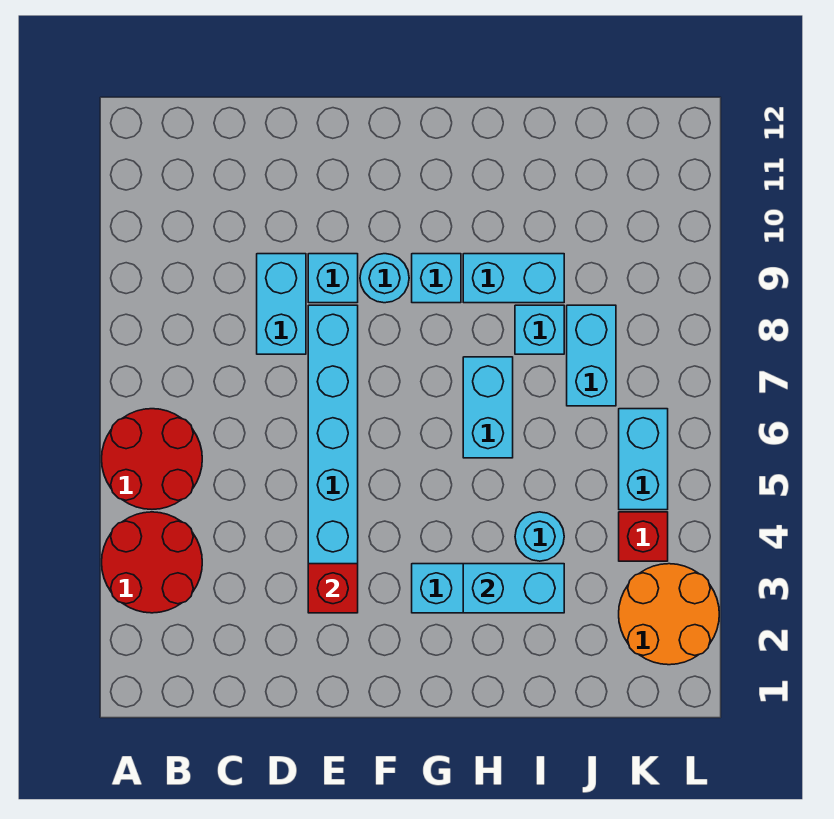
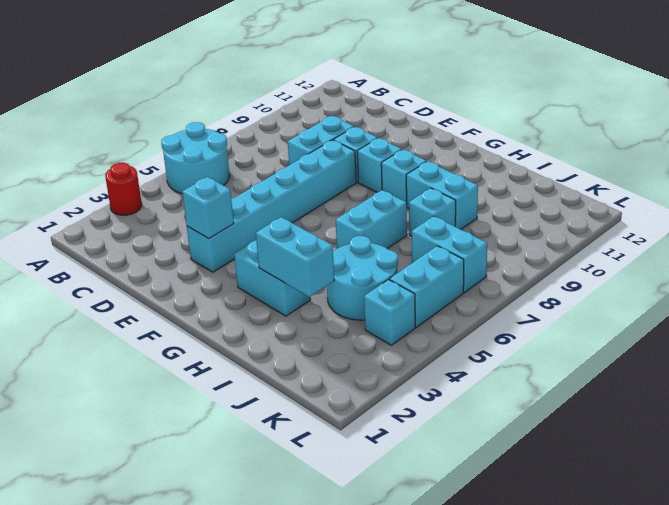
red round brick A3:B4 level 1 -> red round brick A3 level 1
red round brick A5:B6 level 1 -> cyan round brick A5:B6 level 1
red brick E3 level 2 -> cyan brick E3 level 2
cyan round brick F9 level 1 -> cyan brick F9 level 1
cyan round brick I4 level 1 -> cyan round brick I4:J5 level 1
cyan brick J7:J8 level 1 -> cyan brick J7:K7 level 1
orange round brick K2:L3 level 1 -> none
red brick K4 level 1 -> cyan brick K4 level 1

